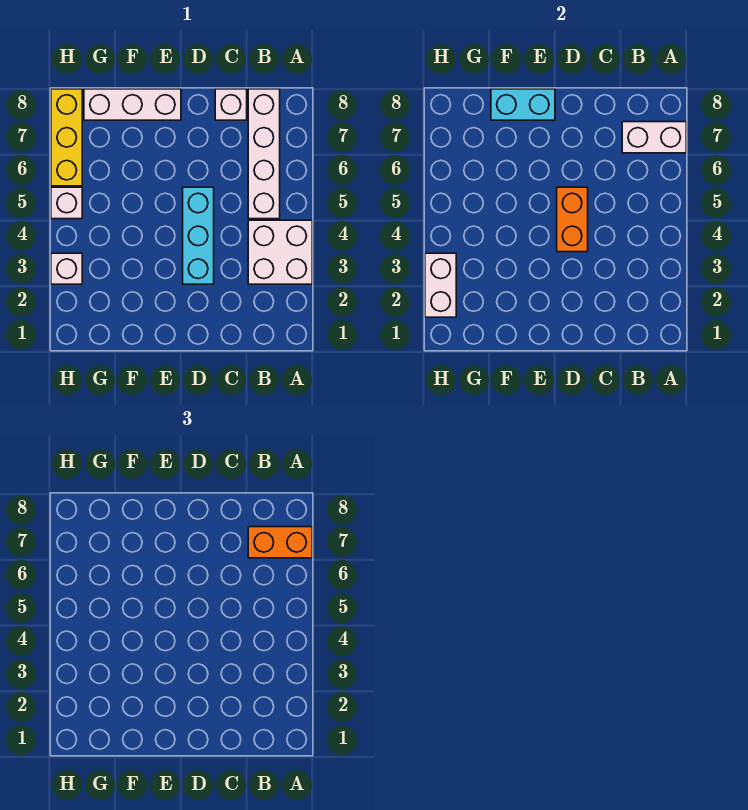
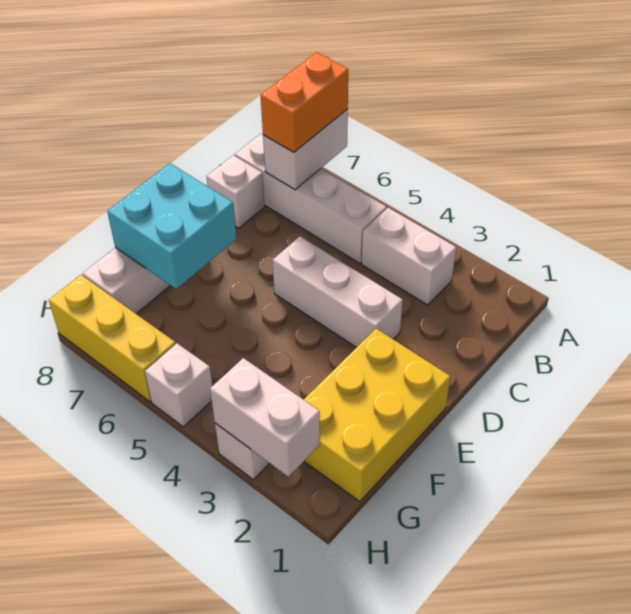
white brick A3:B4 level 1 -> white brick B3:B4 level 1
cyan brick D3:D5 level 1 -> white brick D3:D5 level 1
orange brick D4:D5 level 2 -> none
none -> yellow brick E1:G2 level 1
cyan brick E8:F8 level 2 -> cyan brick E7:F8 level 2

